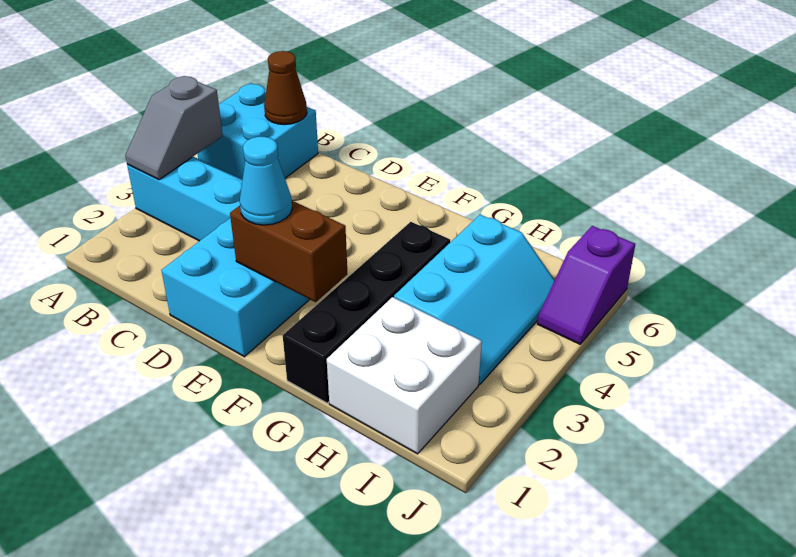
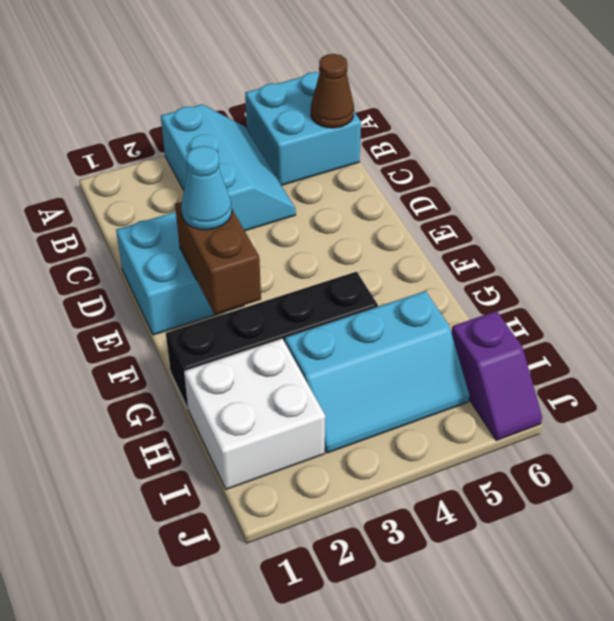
grey slope A3:A4 level 2 top 4 -> none
purple slope J5:J6 level 1 top 6 -> purple slope I6:J6 level 1 top I

